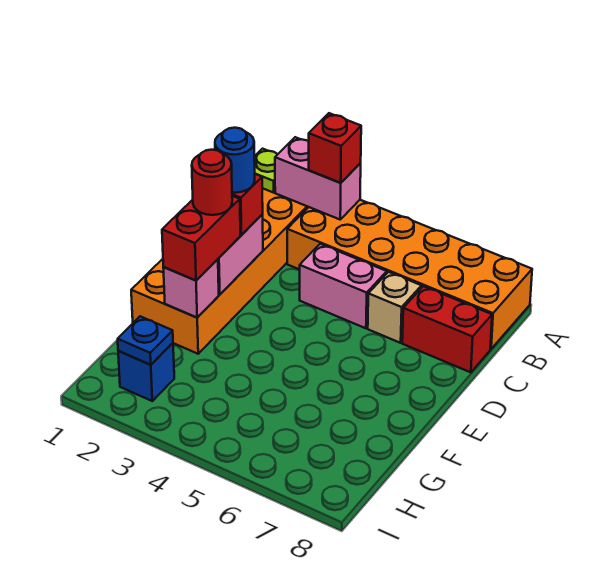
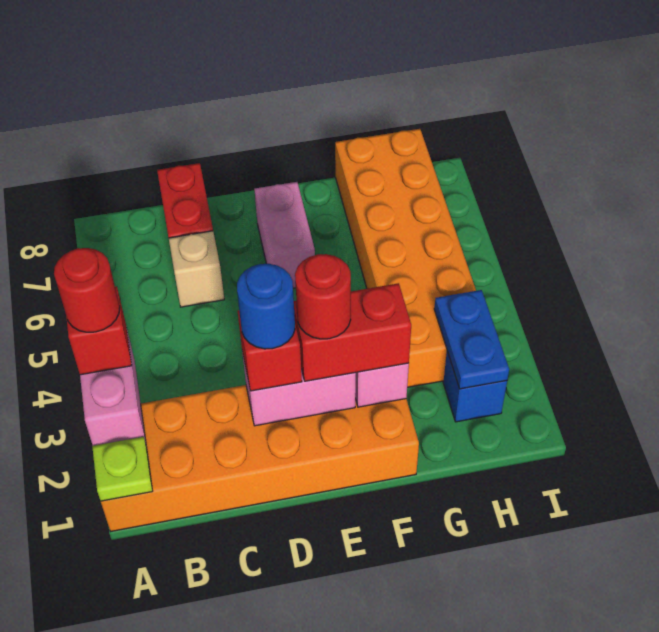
orange brick A3:B8 level 1 -> orange brick G3:H8 level 1
none -> red round brick A3 level 4
pink brick C4:C5 level 1 -> pink brick E6:E7 level 1
blue plate H2 level 2 -> blue plate H2:H3 level 2

